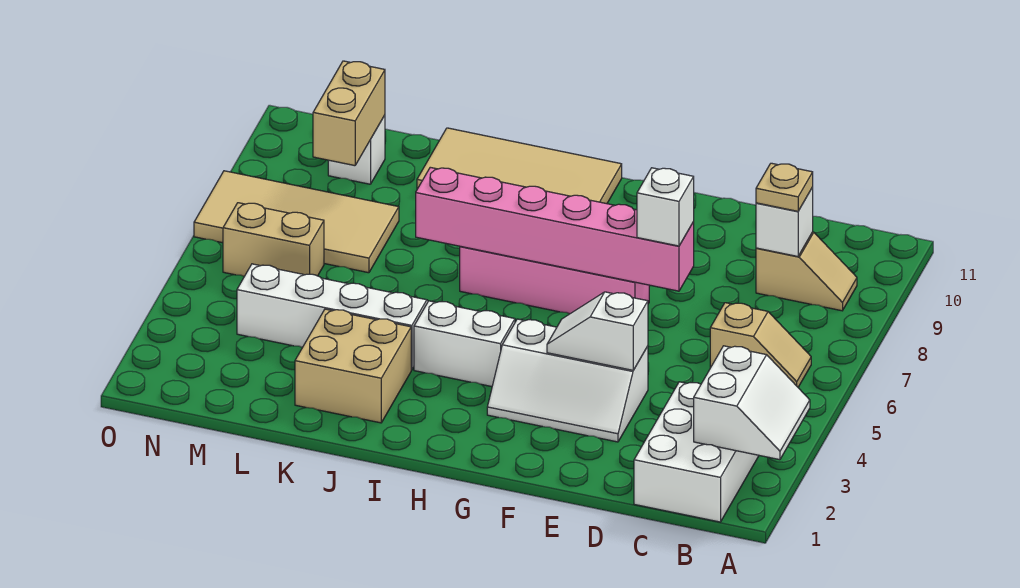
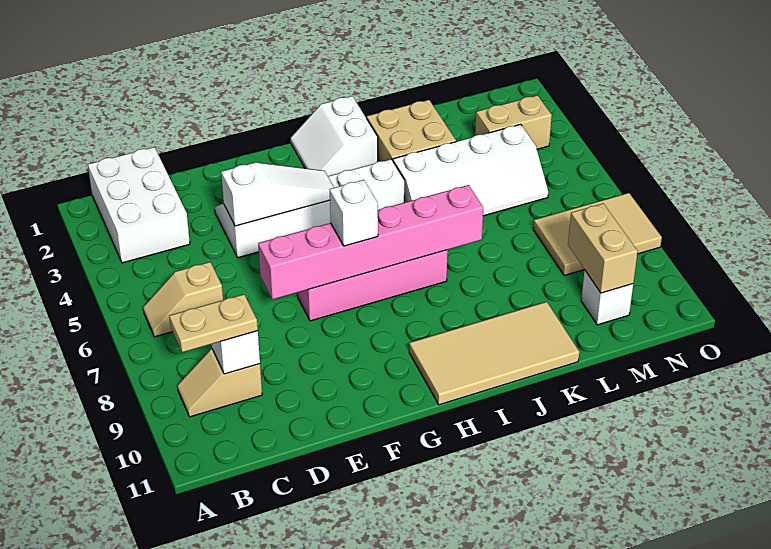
white slope A2:B3 level 2 top B -> white slope H1:I2 level 1 top I
tan plate C9 level 3 -> tan plate B9:C9 level 3
white slope E4:F4 level 2 top E -> white slope E4:G4 level 2 top E
white brick E7 level 3 -> white brick G7 level 3
tan tile L7:O8 level 1 -> tan tile M7:O8 level 1
tan brick M6:N6 level 1 -> tan brick M3:N3 level 1

